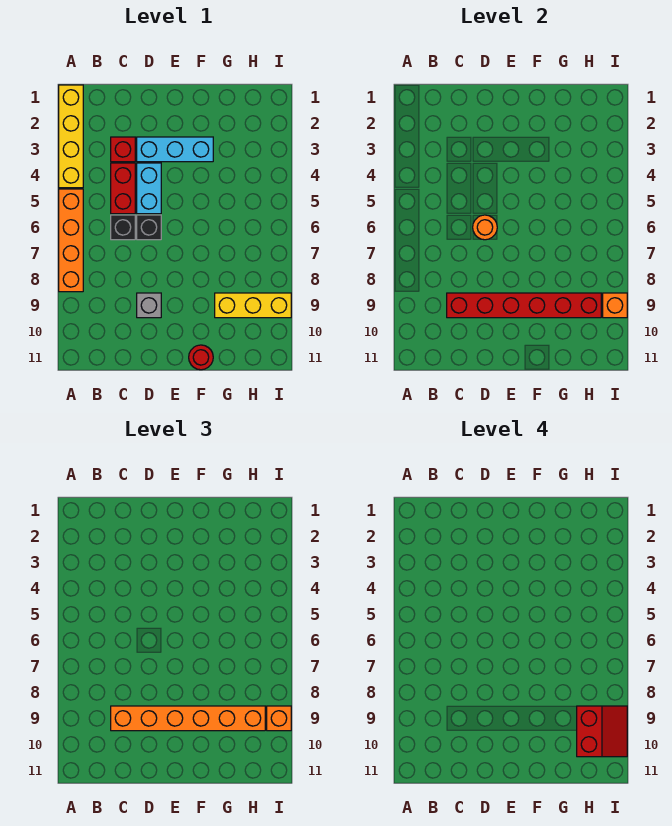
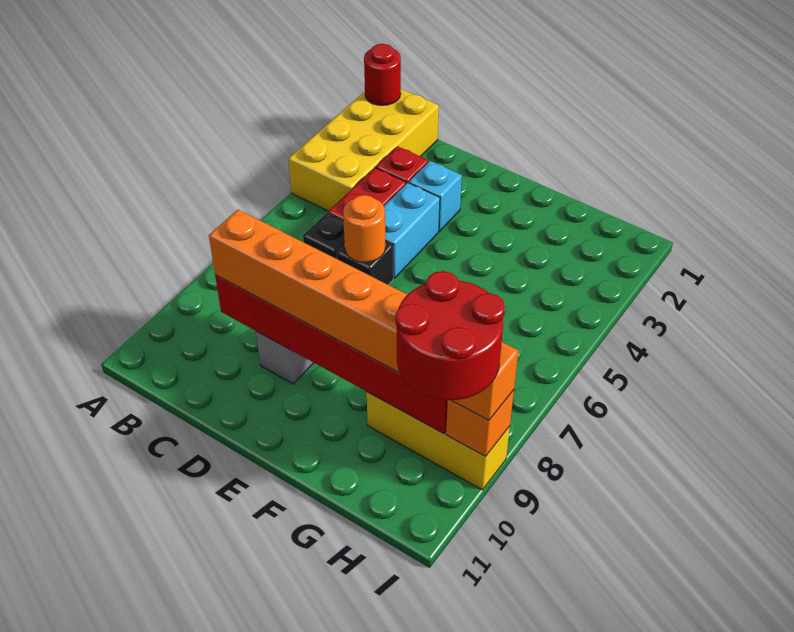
yellow brick A1:A4 level 1 -> yellow brick A1:B4 level 1
orange brick A5:A8 level 1 -> none
cyan brick D3:F3 level 1 -> cyan brick D3 level 1
red round brick F11 level 1 -> red round brick A1 level 2
red slope H9:I10 level 4 top H -> red round brick H9:I10 level 4

